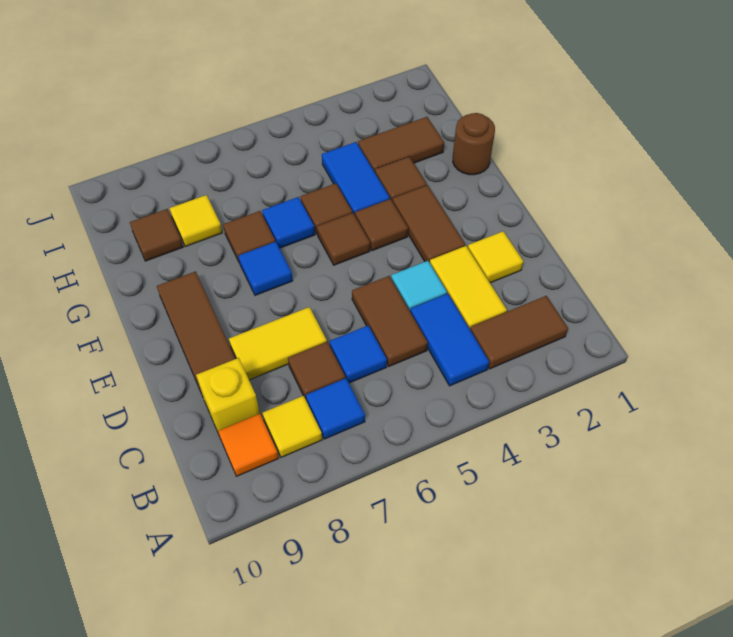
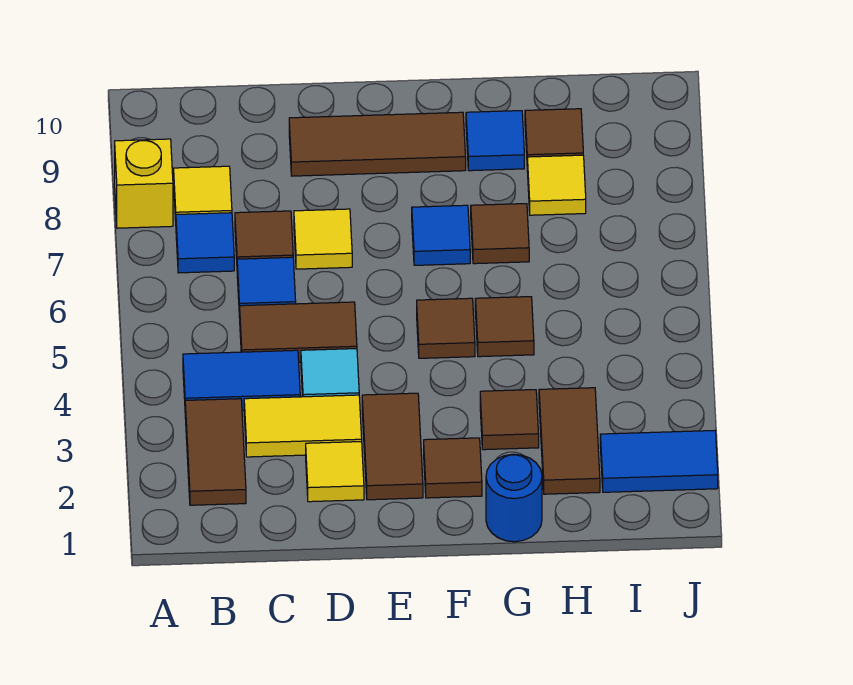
orange tile B9 level 1 -> none
yellow brick C9 level 1 -> yellow brick A8 level 1
yellow tile D7:D8 level 1 -> yellow tile D7 level 1
brown tile E3:F3 level 1 -> brown tile E2:E3 level 1
brown tile F4 level 1 -> brown tile F2 level 1
brown round brick G1 level 1 -> blue round brick G1 level 1
blue tile G4:H4 level 1 -> blue tile I2:J2 level 1
blue tile G6 level 1 -> blue tile G9 level 1

